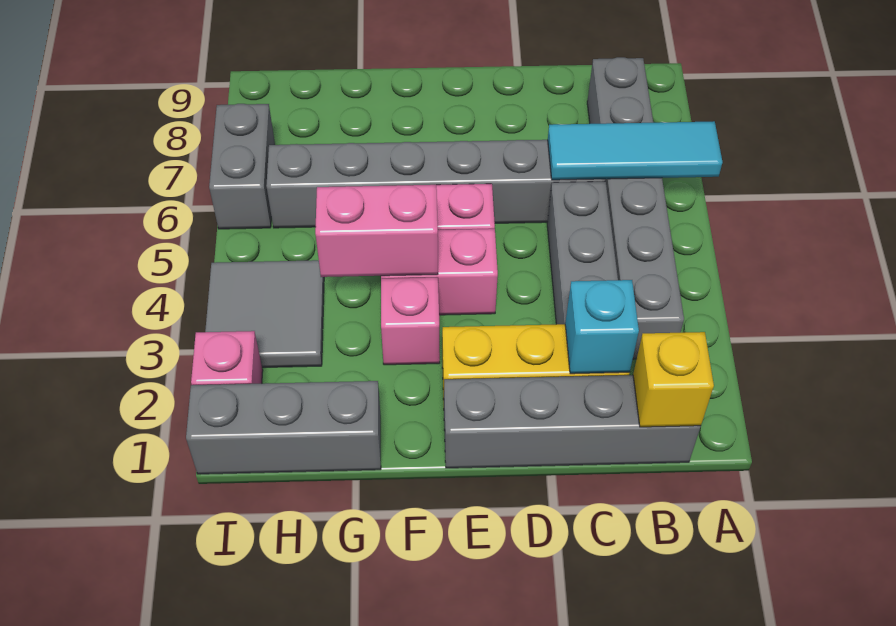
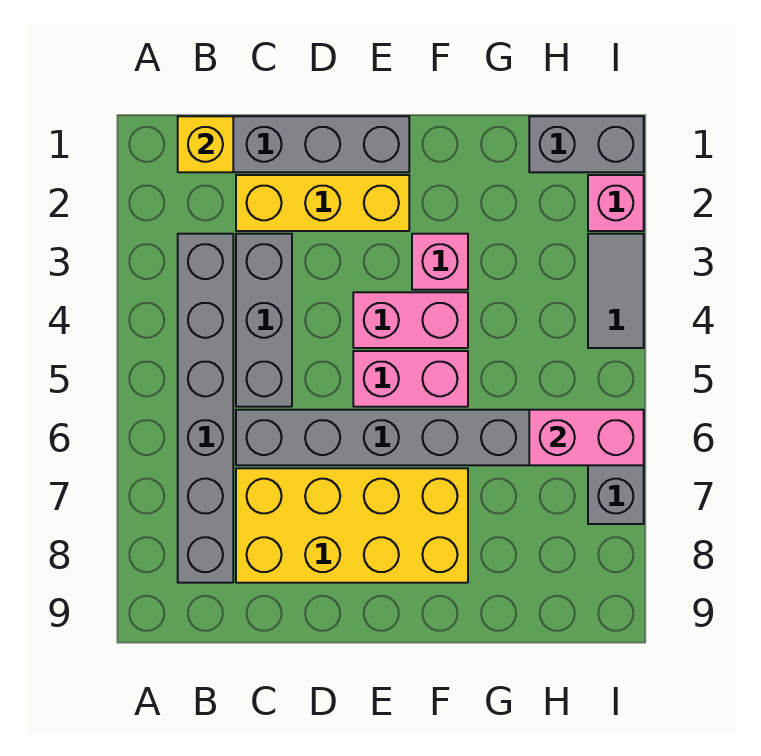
cyan tile A6:C6 level 2 -> none
cyan brick C2 level 2 -> none
none -> yellow brick C7:F8 level 1
pink brick F4:G4 level 2 -> pink brick H6:I6 level 2
grey brick G1:I1 level 1 -> grey brick H1:I1 level 1
grey tile H3:I4 level 1 -> grey tile I3:I4 level 1

